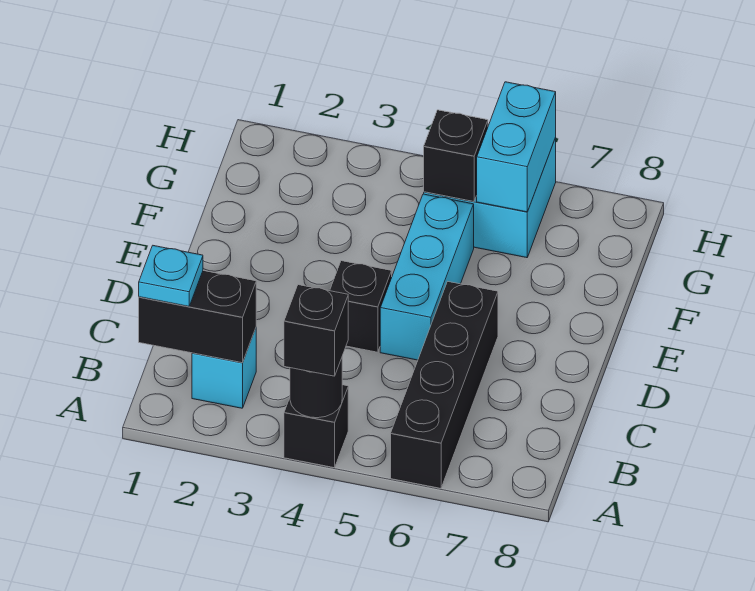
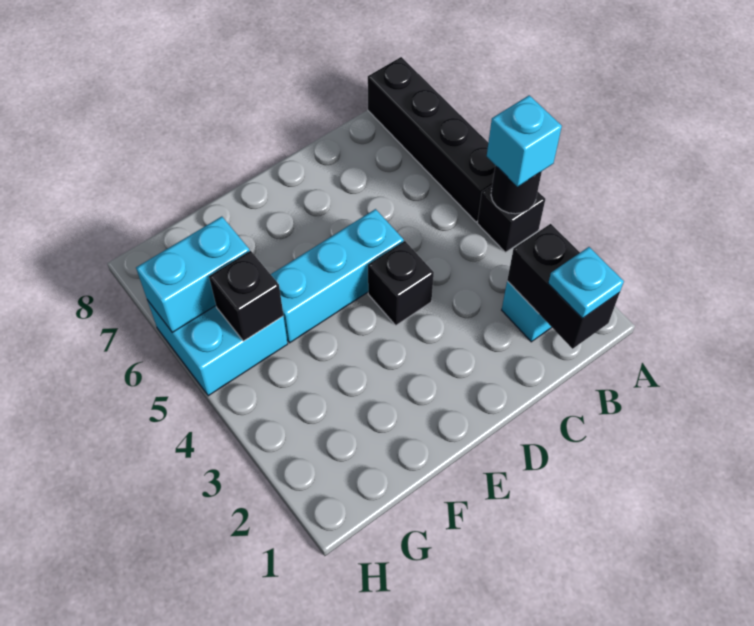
black brick A4 level 3 -> cyan brick A4 level 3
black brick A6:D6 level 1 -> black brick A5:A8 level 1

